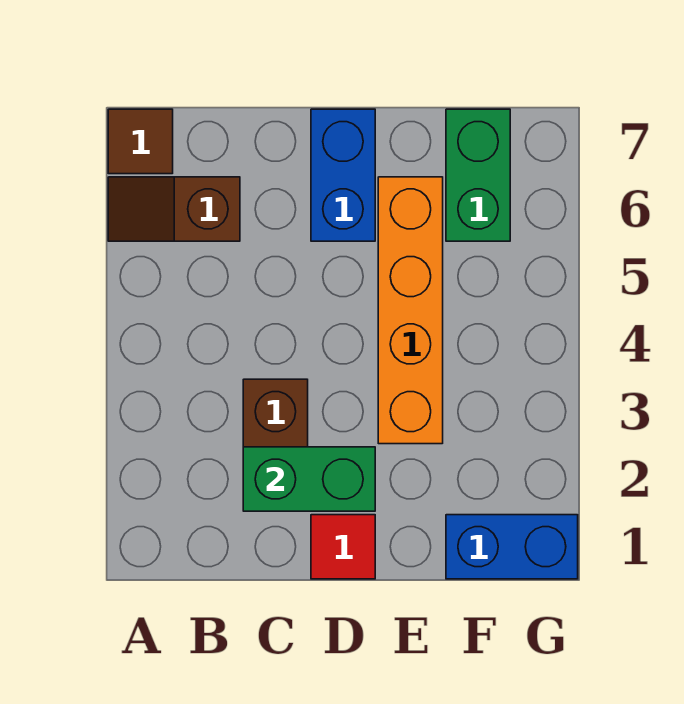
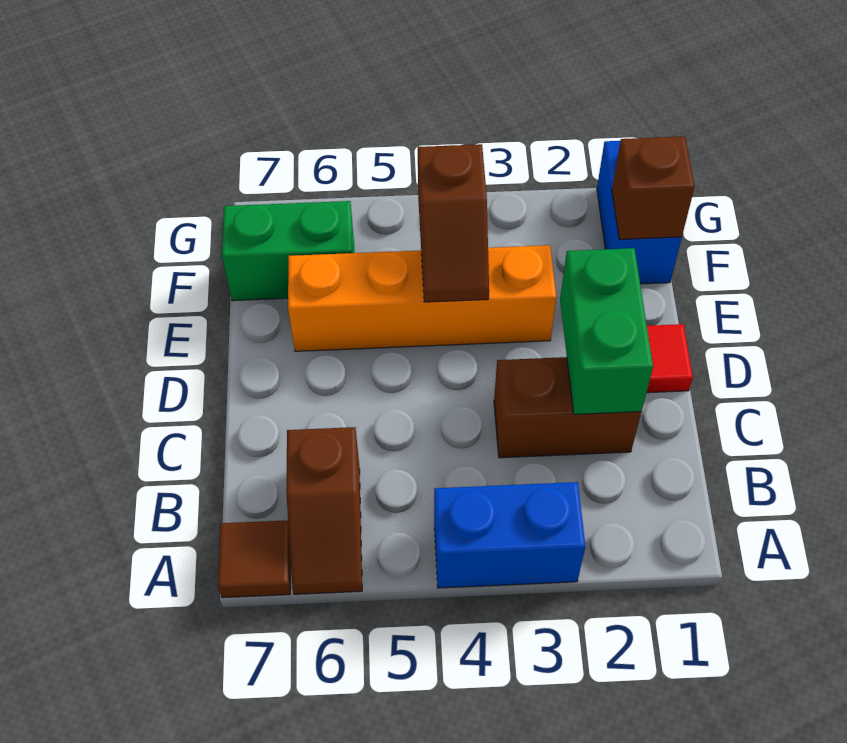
blue brick D6:D7 level 1 -> blue brick A3:A4 level 1
none -> brown slope E4:F4 level 2 top F
none -> brown brick F1 level 2

